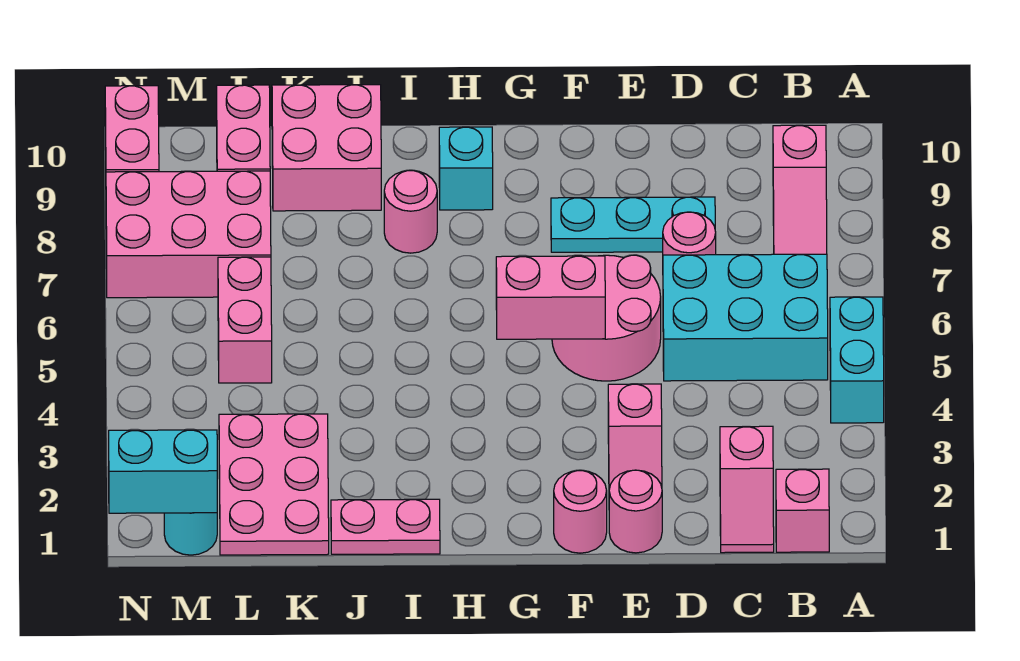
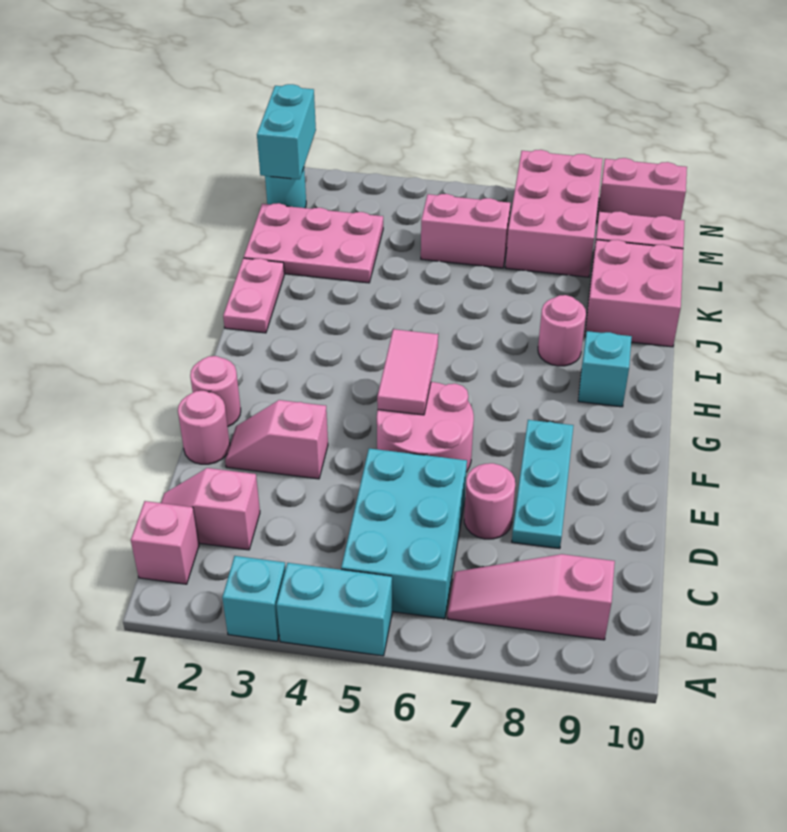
none -> cyan brick A3 level 1
pink brick F5:G5 level 2 -> pink tile F5:G5 level 2

